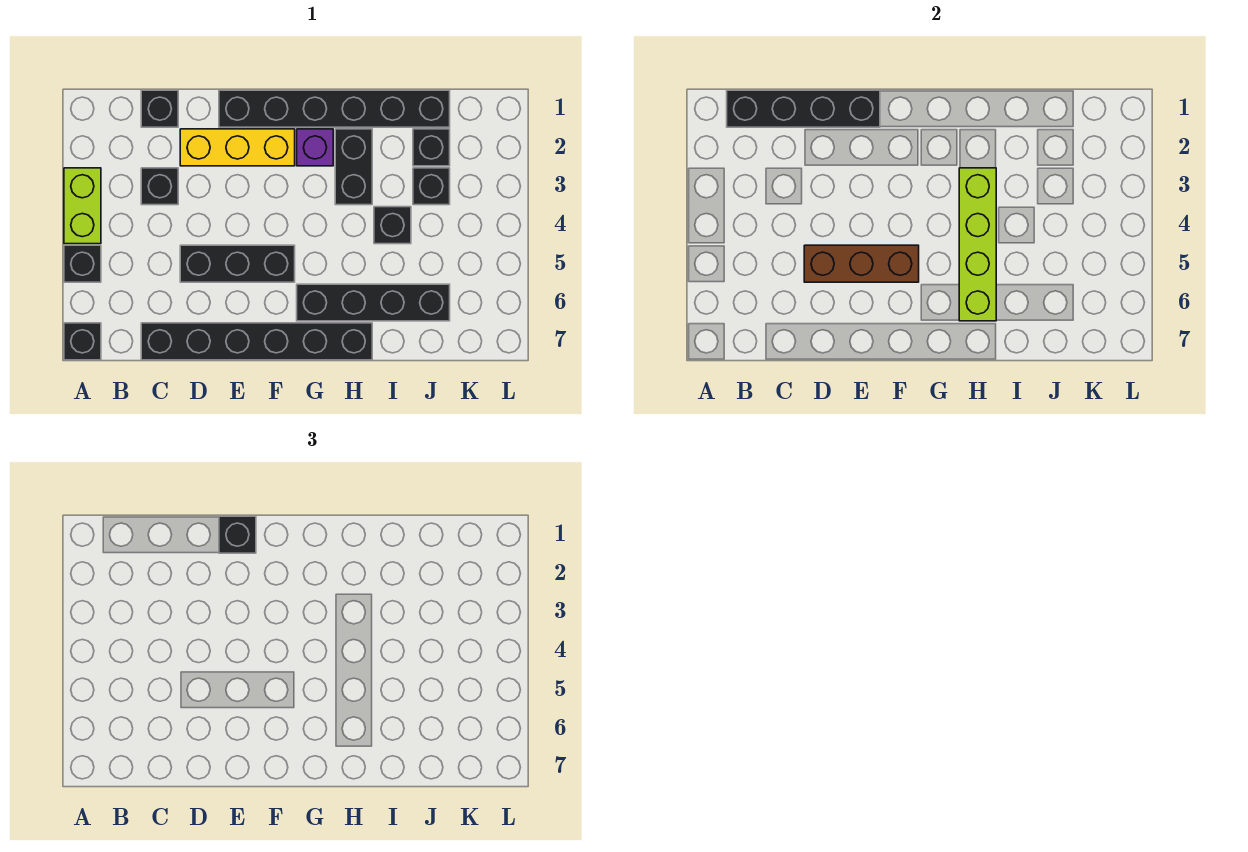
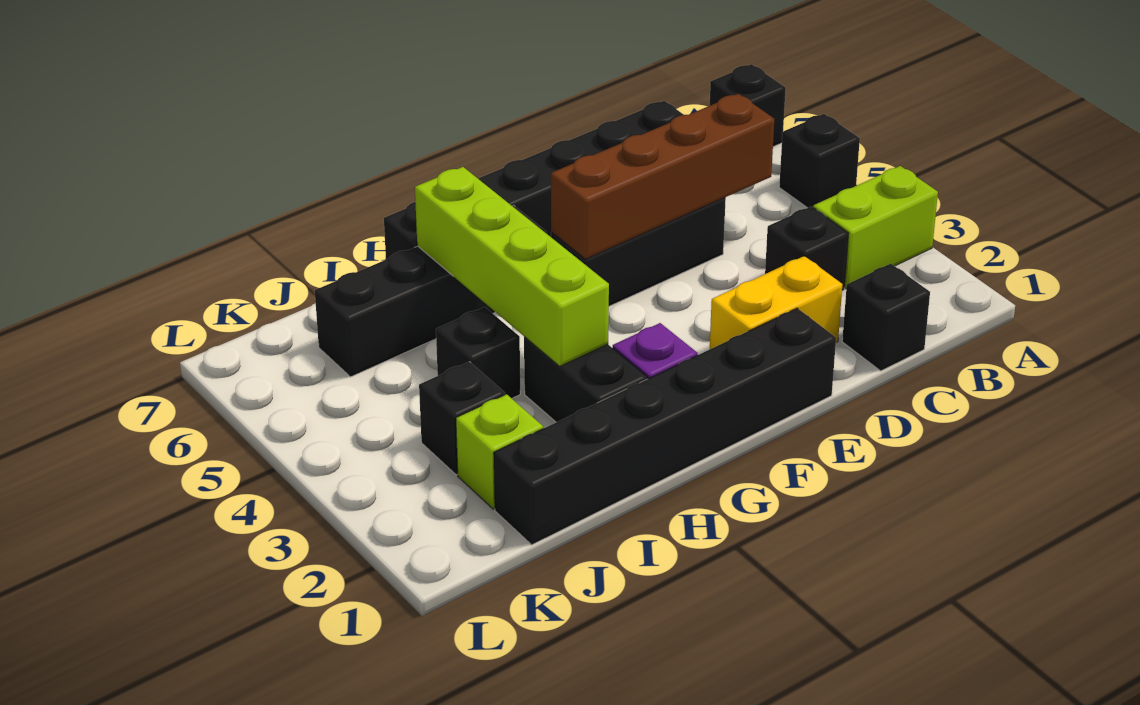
lime brick A3:A4 level 1 -> lime brick A3:B3 level 1
black brick B1:E1 level 2 -> none
yellow brick D2:F2 level 1 -> yellow brick D2:E2 level 1
brown brick D5:F5 level 2 -> brown brick C5:F5 level 2
black brick E1 level 3 -> none
black brick J2 level 1 -> lime brick J2 level 1

